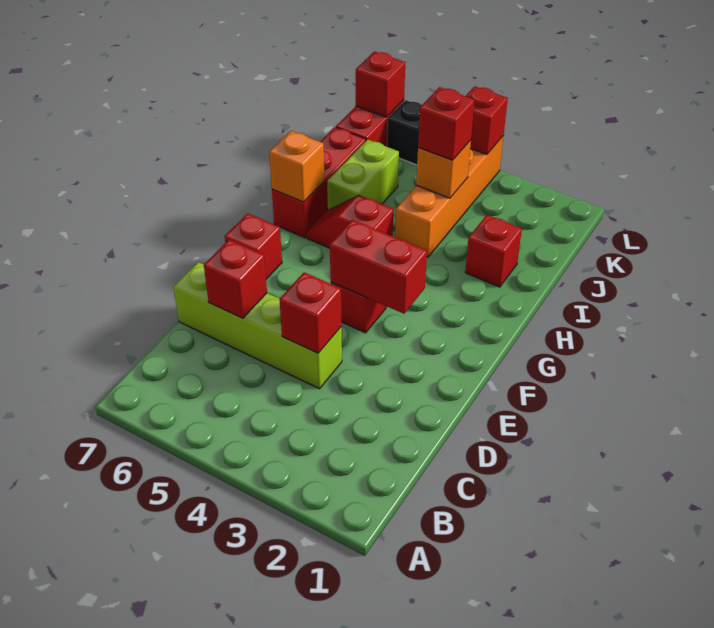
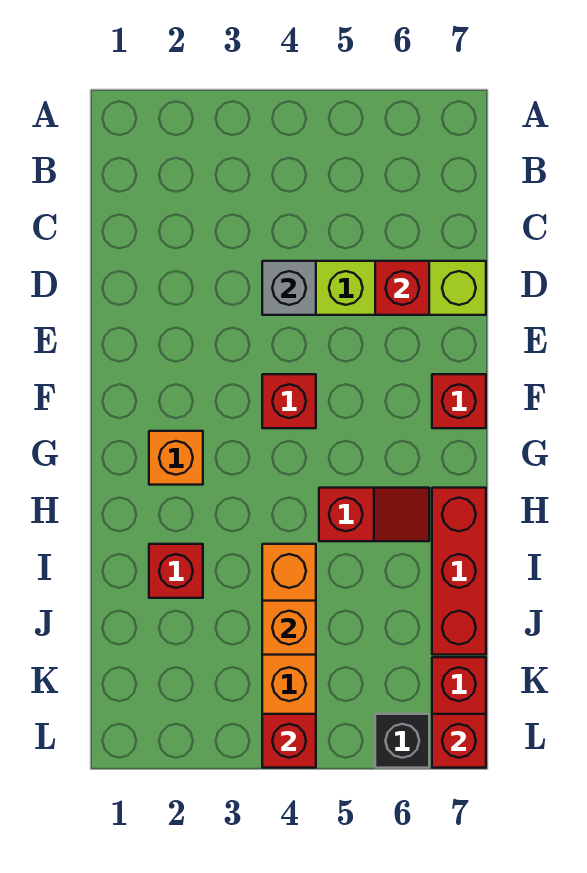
red brick D4 level 2 -> grey brick D4 level 2
red brick F3:F4 level 2 -> none
orange brick H7 level 2 -> orange brick G2 level 1
lime brick I6:J6 level 1 -> none
red brick J4 level 3 -> none

